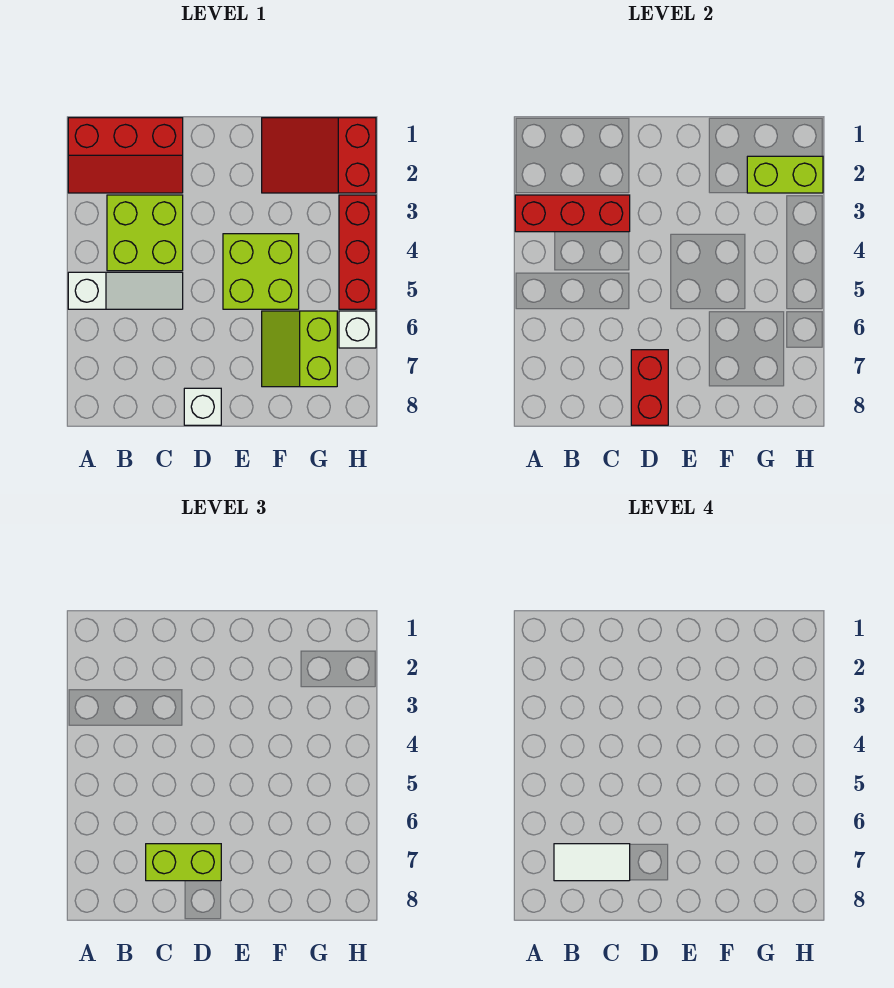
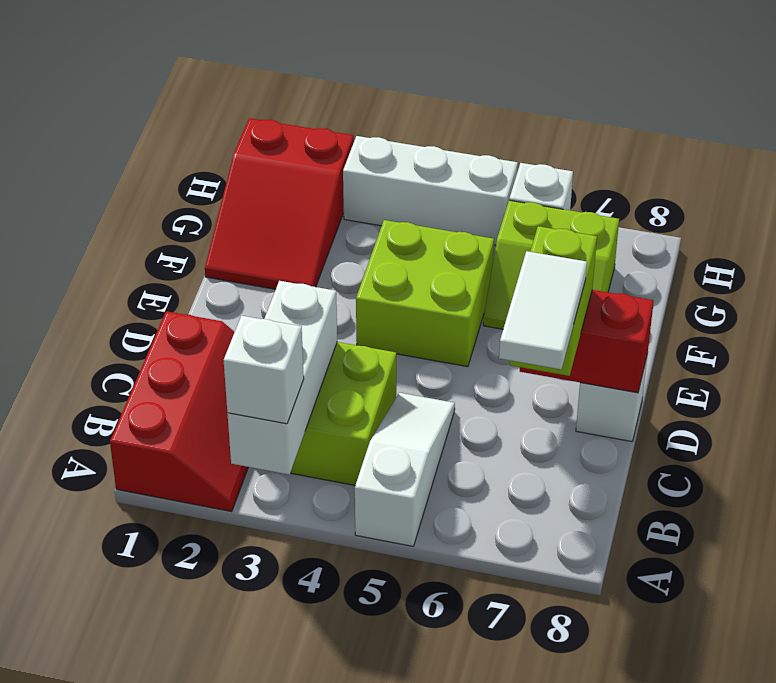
red brick A3:C3 level 2 -> white brick A3:C3 level 2
none -> white brick A3 level 3
lime brick G2:H2 level 2 -> none
red brick H3:H5 level 1 -> white brick H3:H5 level 1

